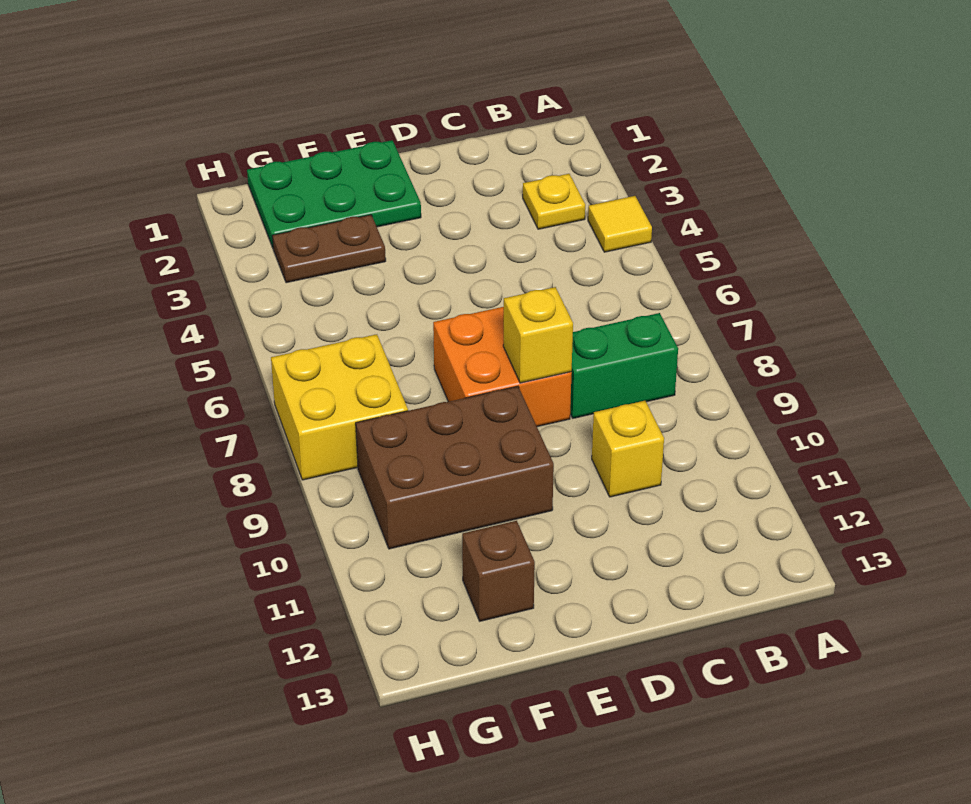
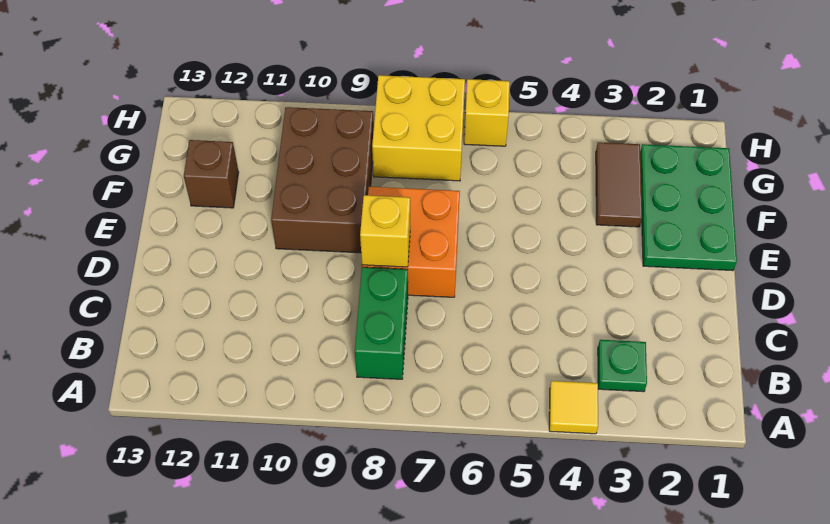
yellow plate B3 level 1 -> green plate B3 level 1
yellow brick C10 level 1 -> yellow brick H6 level 1
brown plate F3:G3 level 1 -> brown tile F3:G3 level 1

